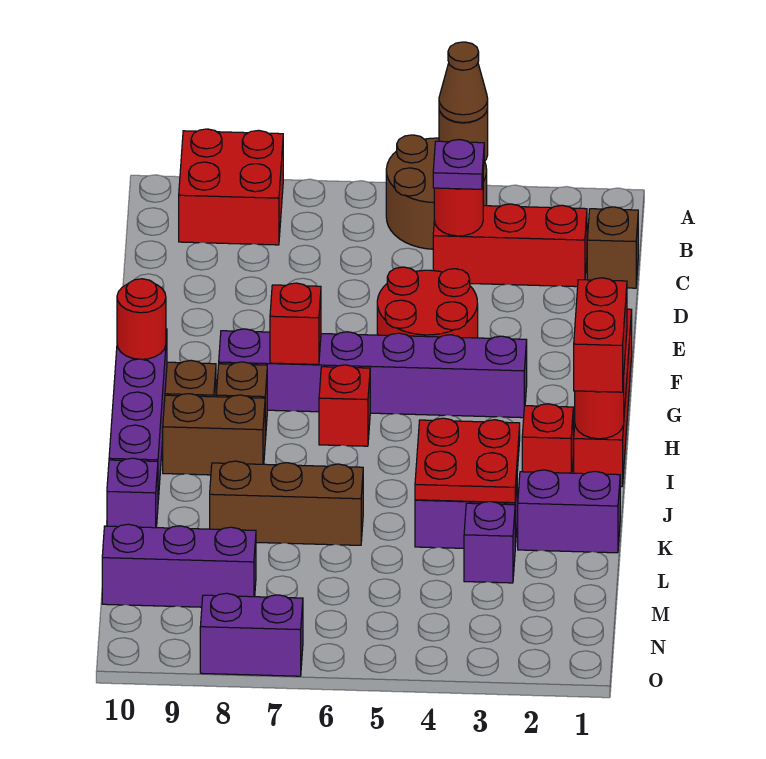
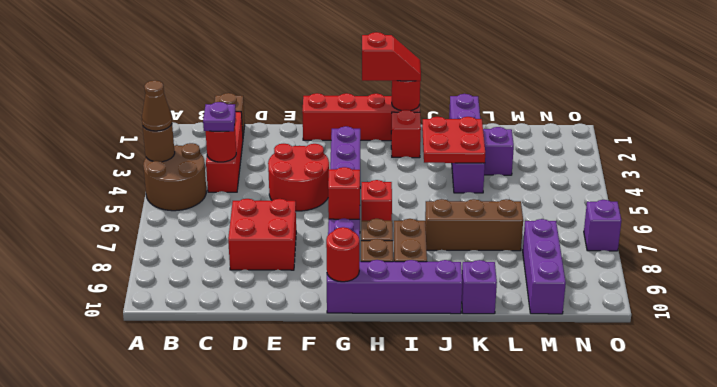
red brick A8:B9 level 1 -> red brick D7:E8 level 1
red brick H1:I1 level 3 -> red slope H1:I1 level 3 top H
brown brick K6:K8 level 1 -> brown brick J7:L7 level 1
purple brick O7:O8 level 1 -> purple brick O7 level 1

